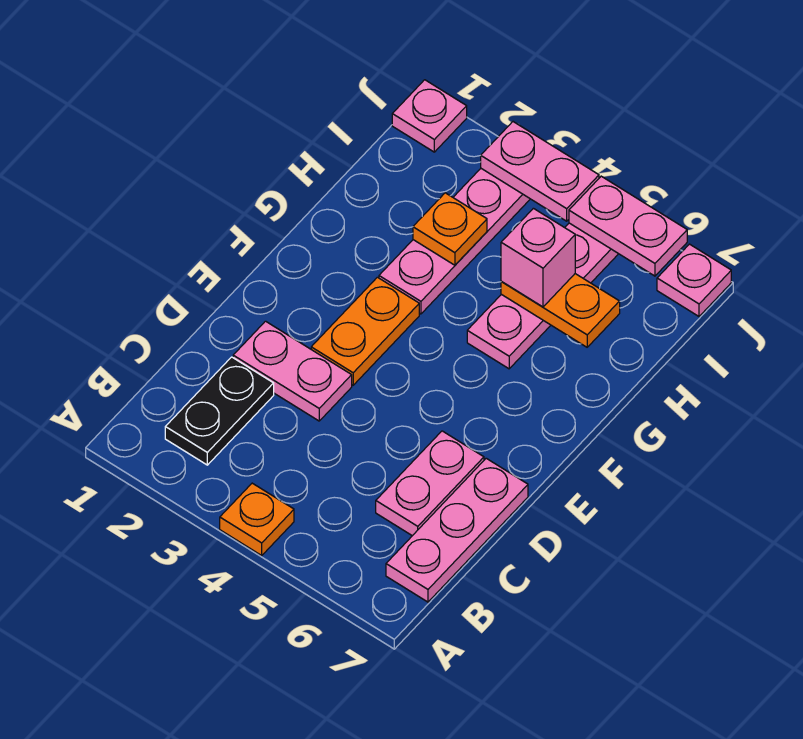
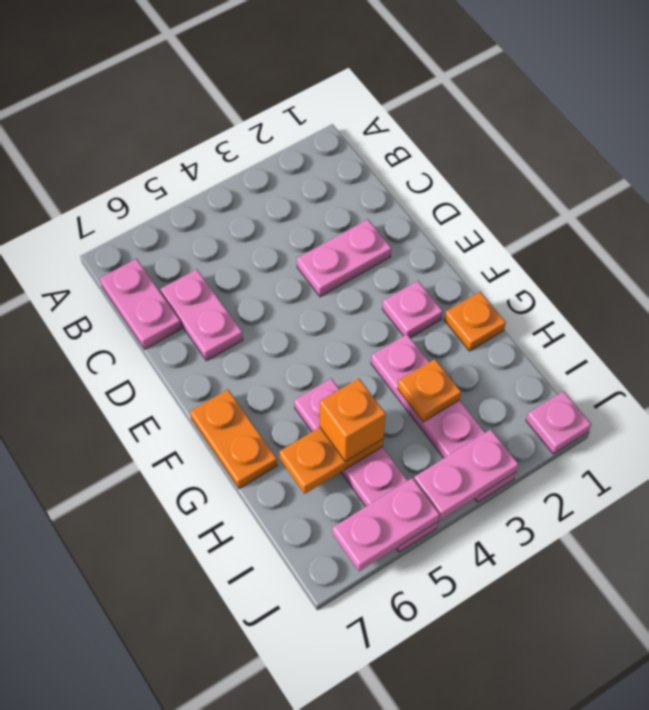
orange plate A4 level 1 -> orange plate G1 level 1
black plate B2:C2 level 1 -> none
pink plate B7:D7 level 1 -> pink plate B7:C7 level 1
orange plate E3:F3 level 1 -> orange plate F7:G7 level 1
pink brick H5 level 3 -> orange brick H5 level 3
pink plate J7 level 1 -> pink plate F2 level 1

